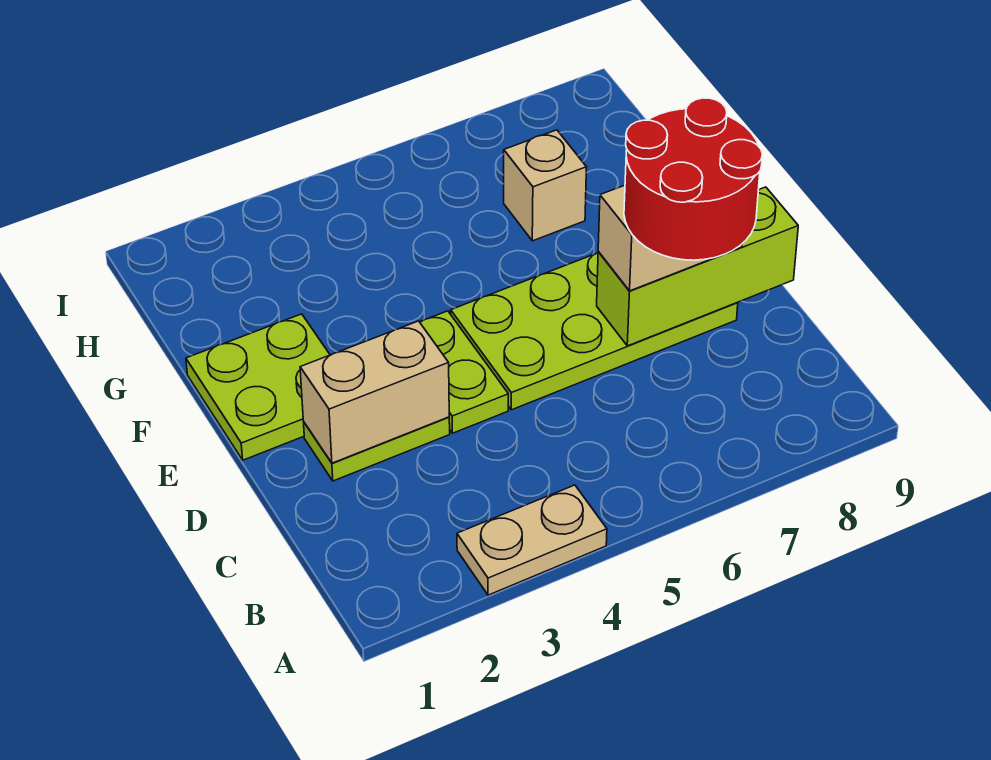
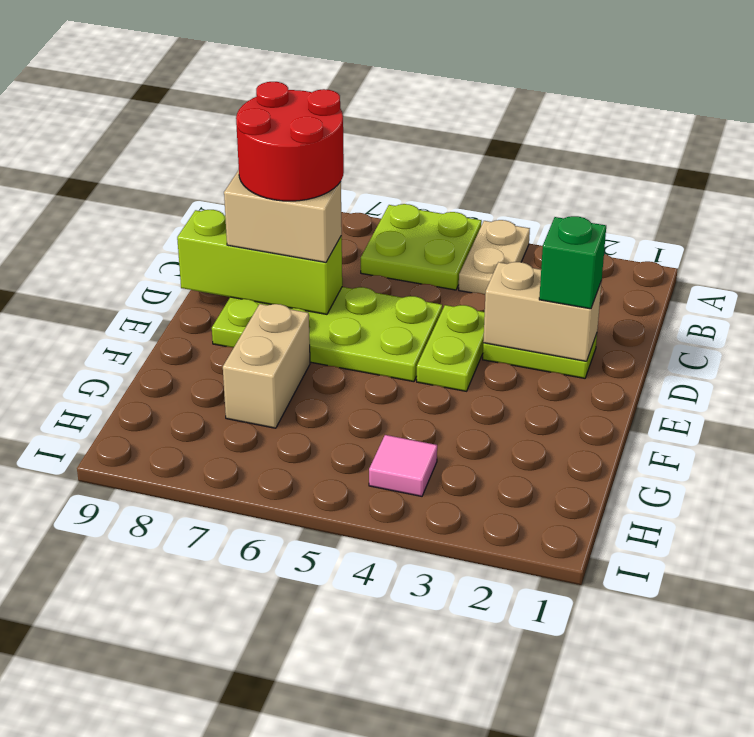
tan plate A3:A4 level 1 -> tan plate A4:B4 level 1
none -> green brick D2 level 3
lime plate E1:F2 level 1 -> lime plate A5:B6 level 1
tan brick G7 level 1 -> tan brick F7:G7 level 1
none -> pink tile H4 level 1

